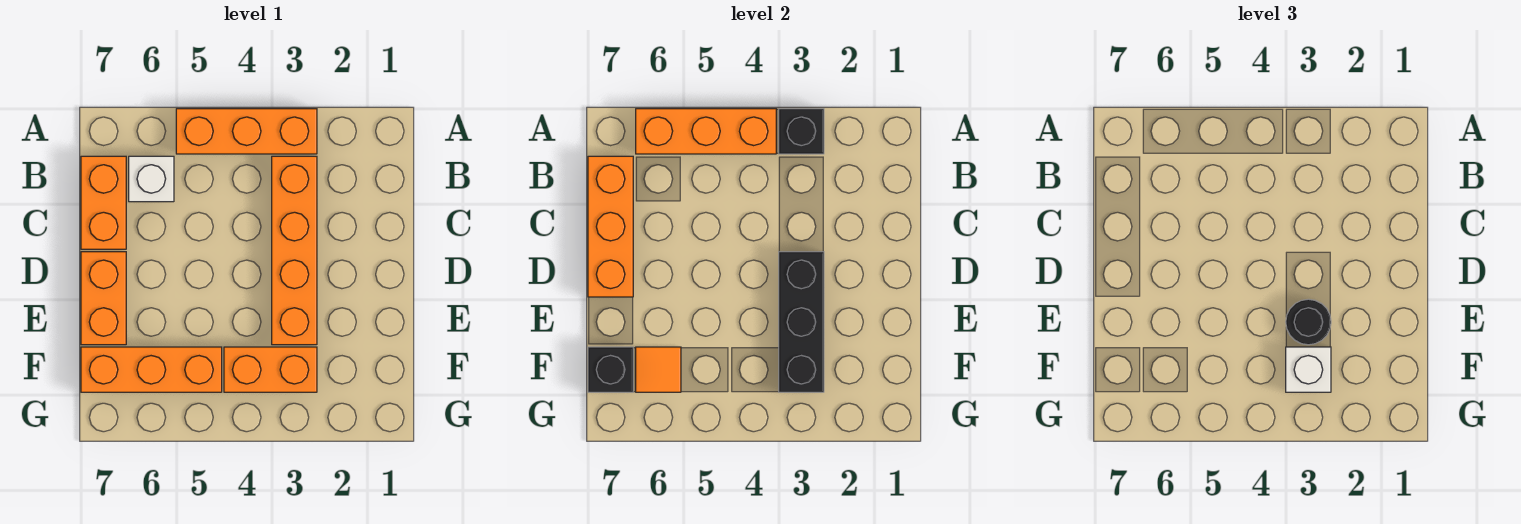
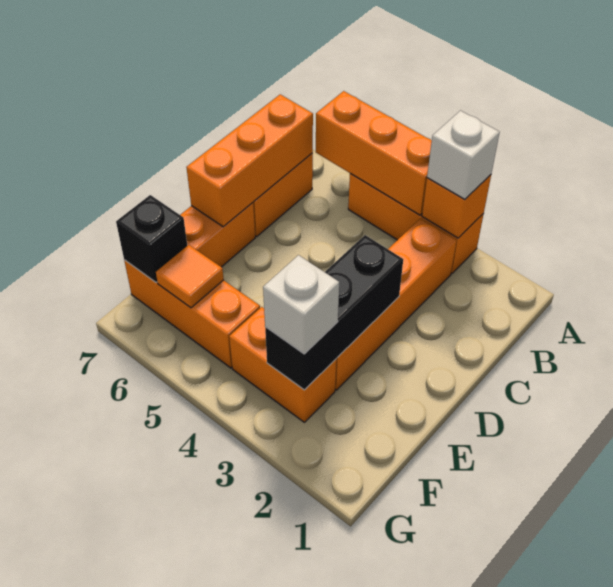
black brick A3 level 2 -> orange brick A3 level 2
white brick B6 level 1 -> white brick A3 level 3
black round brick E3 level 3 -> none

